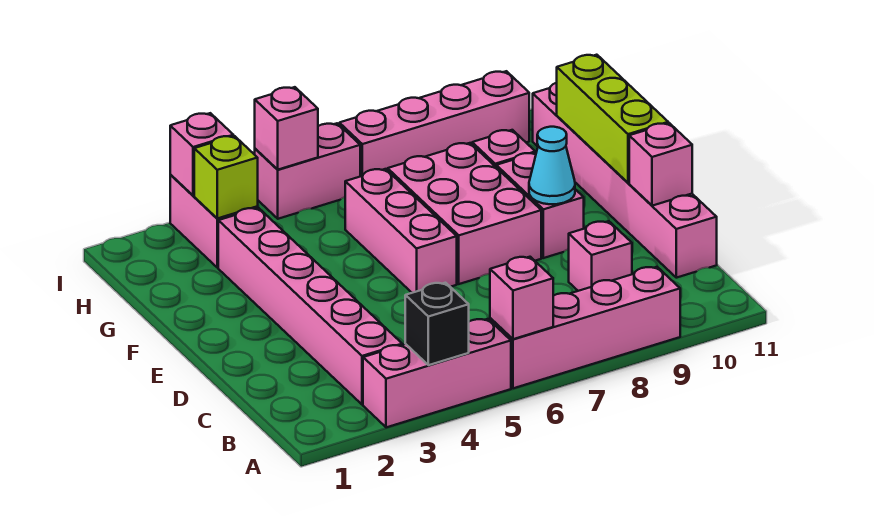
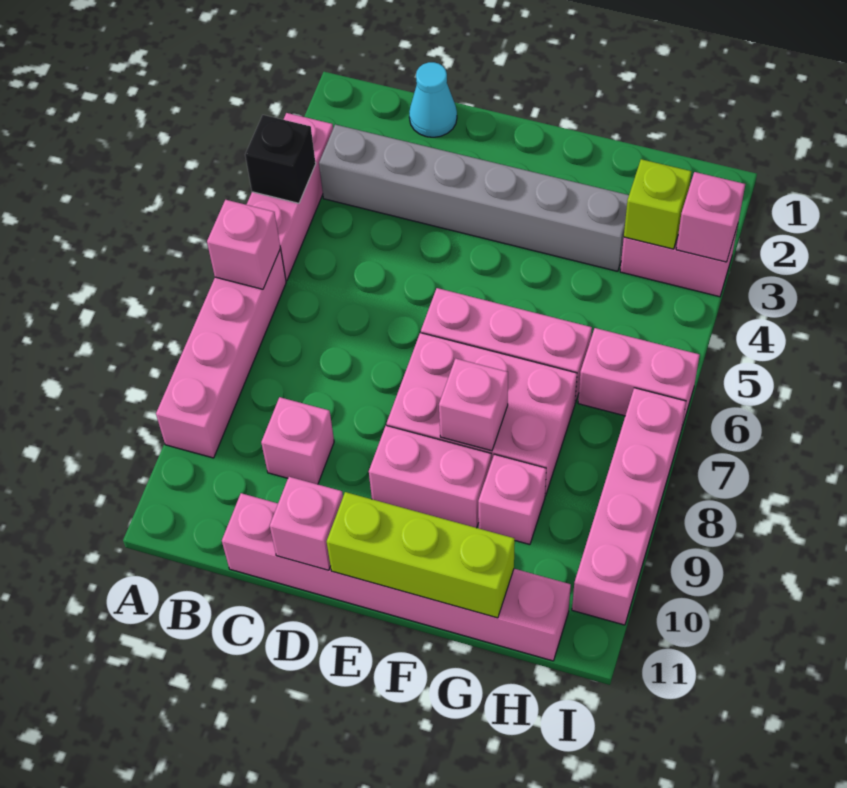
pink brick B3:G3 level 1 -> grey brick B3:G3 level 1
cyan cone E9 level 2 -> cyan cone C1 level 1
pink brick I5:I6 level 1 -> pink brick H6:I6 level 1
pink brick I5 level 2 -> pink brick F8 level 2

